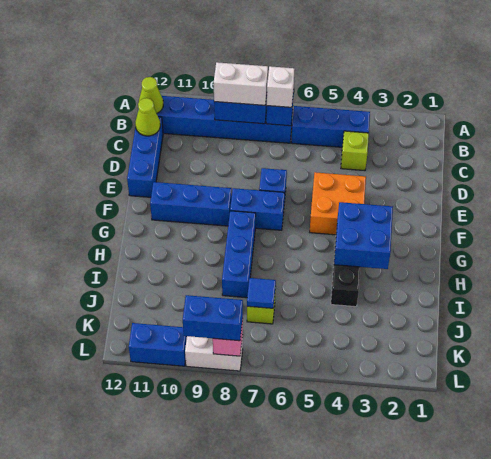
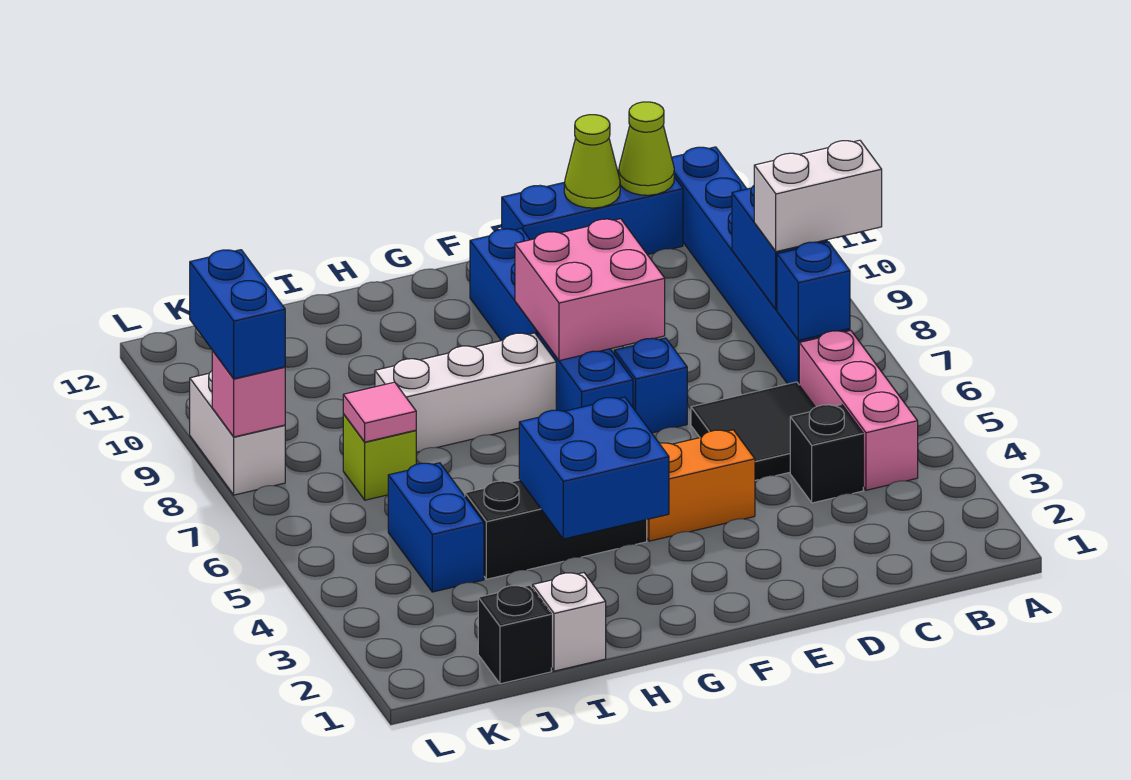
blue brick B4:B6 level 1 -> pink brick B4:B6 level 1
white brick B7 level 3 -> white brick I1 level 1
white brick B8:B9 level 3 -> white brick A8:B8 level 3
lime cone B12 level 2 -> lime cone D12 level 2
lime brick C4 level 1 -> black brick C4 level 1
none -> black tile C5:D6 level 1
orange brick E4:F5 level 1 -> orange brick E4:F4 level 1
none -> pink brick E8:F9 level 2
blue brick G8:I8 level 1 -> white brick G8:I8 level 1
none -> black brick J1 level 1
blue tile J7 level 2 -> pink tile J7 level 2
blue brick L10:L11 level 1 -> blue brick J4:J5 level 1

